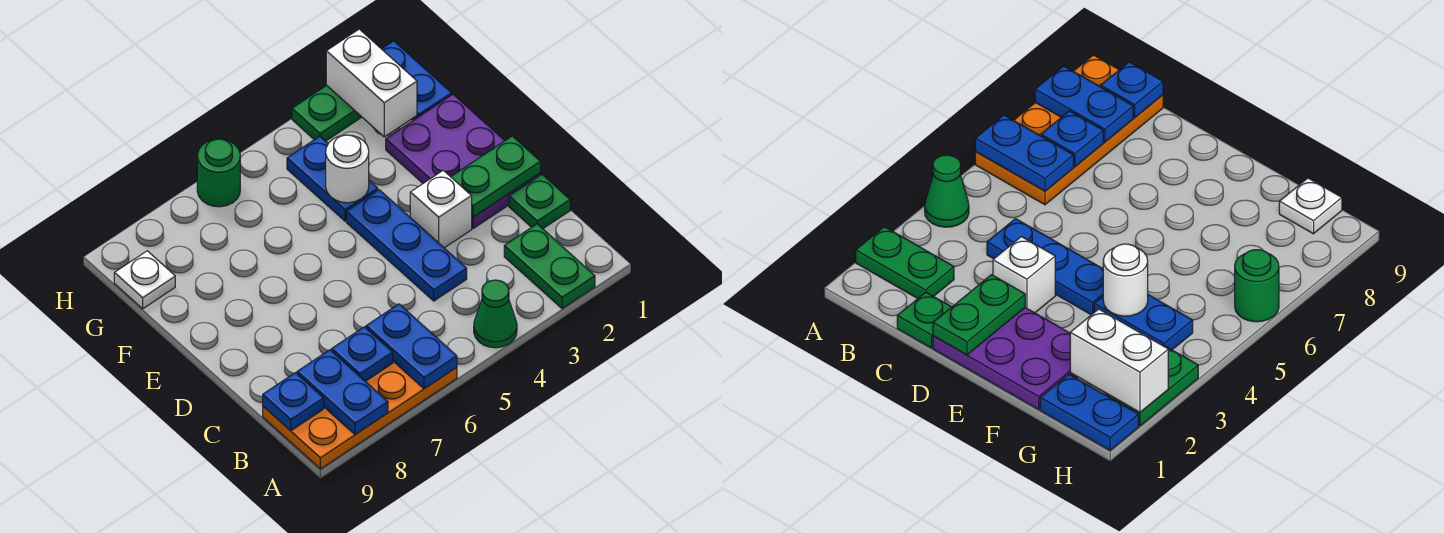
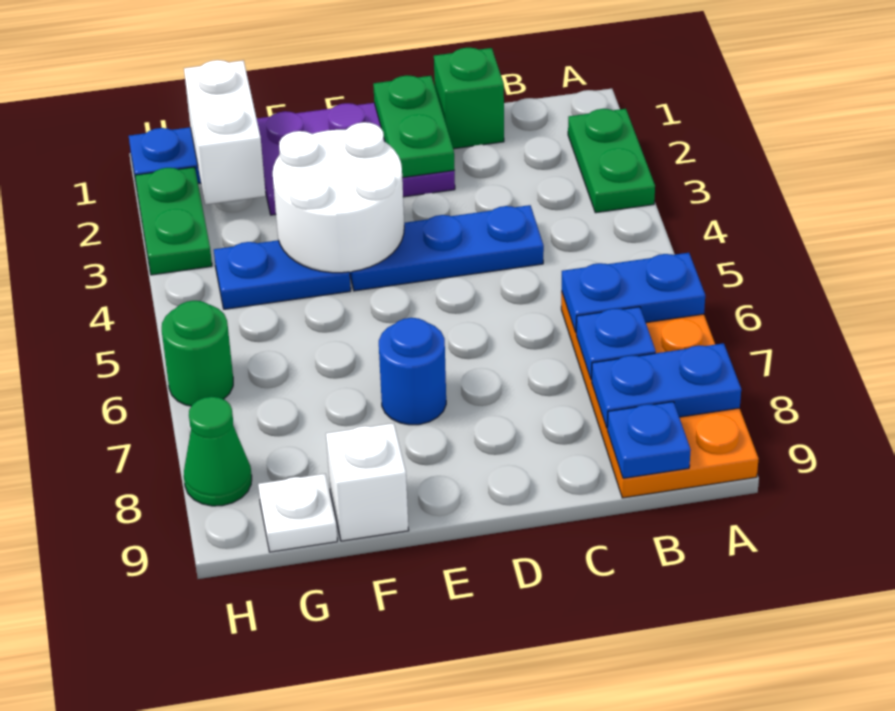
green plate A2:B2 level 1 -> green plate A2:A3 level 1
green cone A4 level 1 -> green cone H8 level 1
green plate C1 level 1 -> green brick C1 level 1
white brick D3 level 1 -> white brick F9 level 1
none -> blue round brick E7 level 1
white round brick F4 level 2 -> white round brick E3:F4 level 2
white brick G2:H2 level 2 -> white brick G1:G2 level 2

